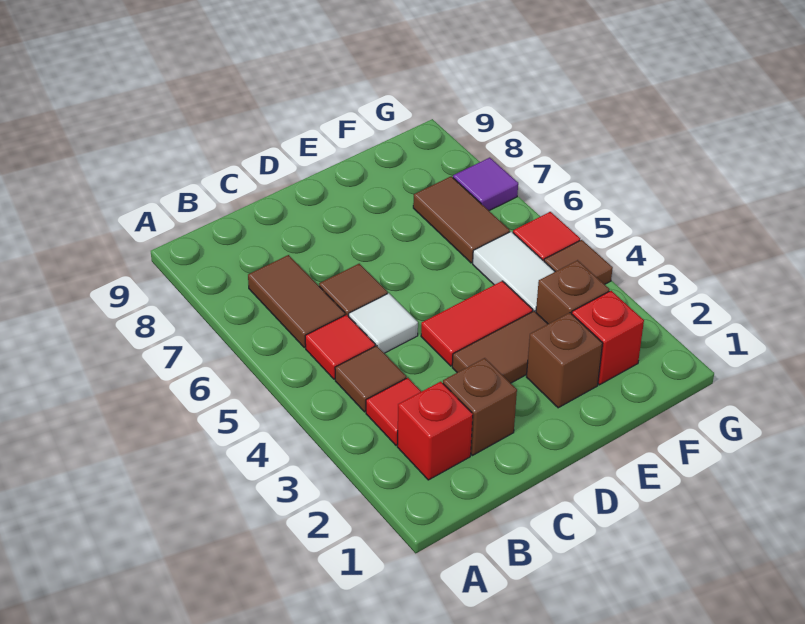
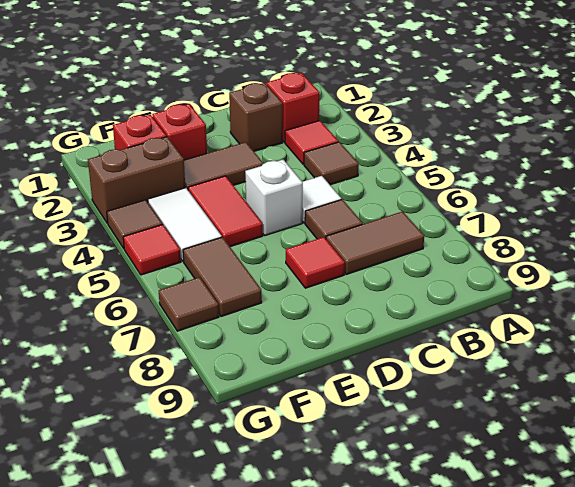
red tile B5 level 1 -> red tile D7 level 1
brown tile B6:B7 level 1 -> brown tile B7:C7 level 1
red tile D4:E4 level 1 -> red tile E4:E5 level 1
none -> white brick D5 level 1
brown brick E2 level 1 -> red brick E2 level 1
brown brick F3 level 1 -> brown brick F3:G3 level 1
purple tile G7 level 1 -> brown tile G7 level 1

